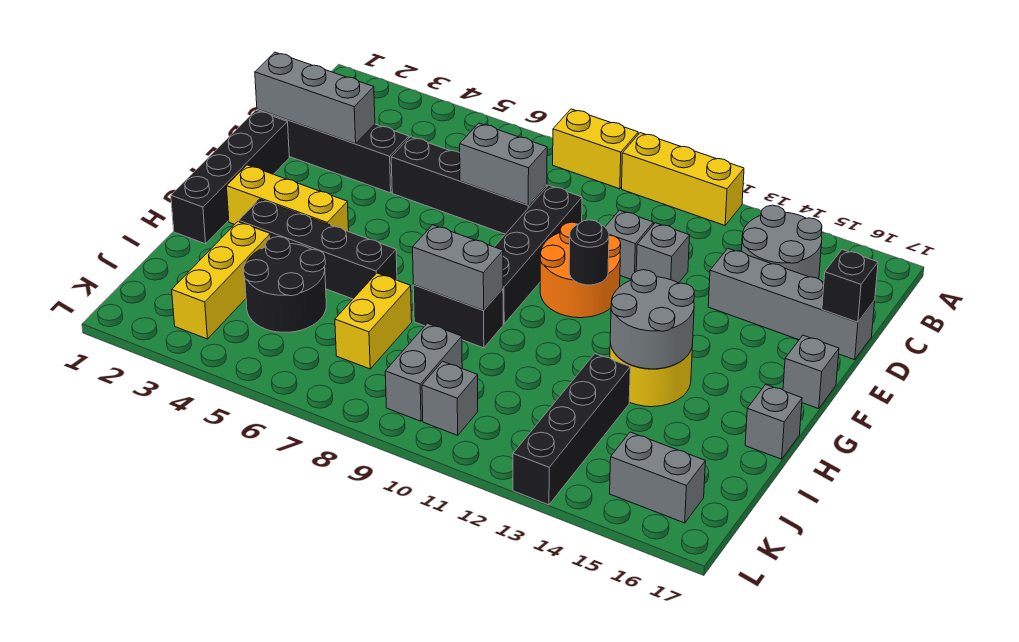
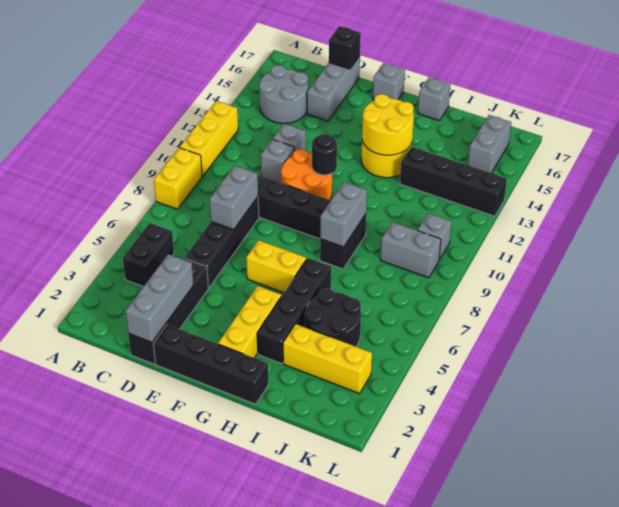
none -> black brick B4:B5 level 1
grey brick D14:D17 level 1 -> grey brick D15:D17 level 1
grey round brick G13:H14 level 2 -> yellow round brick G13:H14 level 2
yellow brick I7:J7 level 1 -> yellow brick F6:G6 level 1

